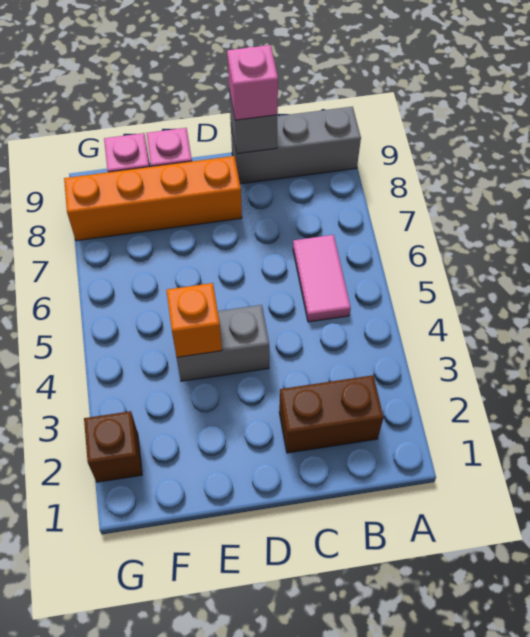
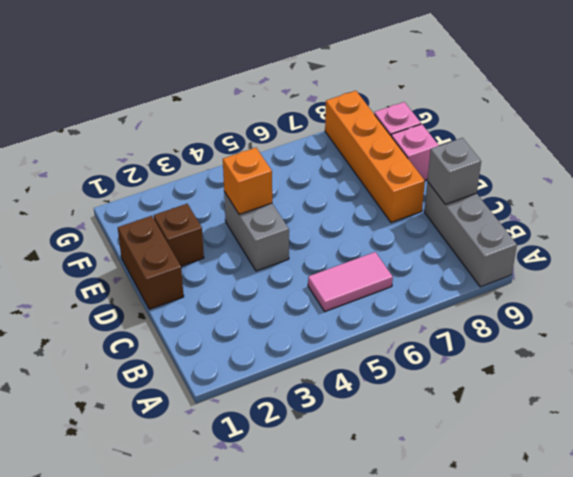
brown brick B2:C2 level 1 -> brown brick D1:E1 level 1
pink brick C9 level 3 -> none
brown brick G2 level 1 -> brown brick E2 level 1

